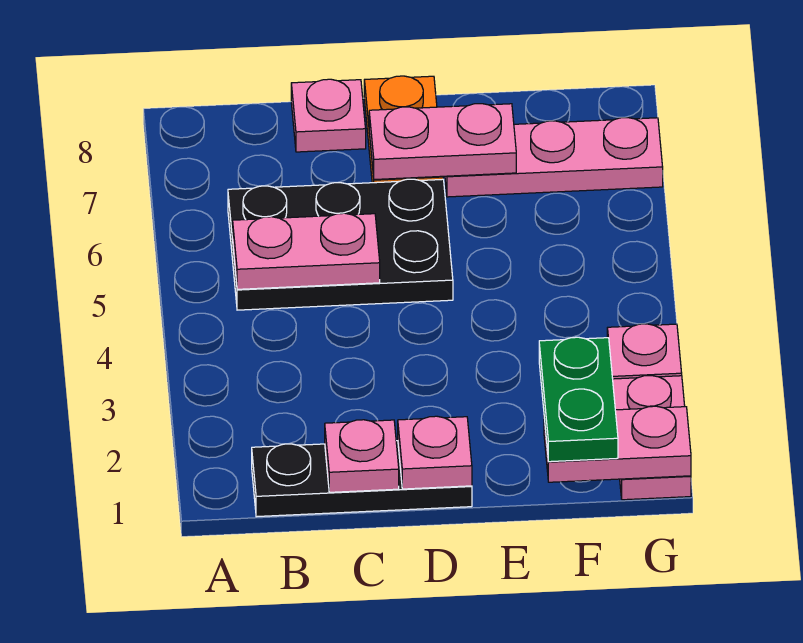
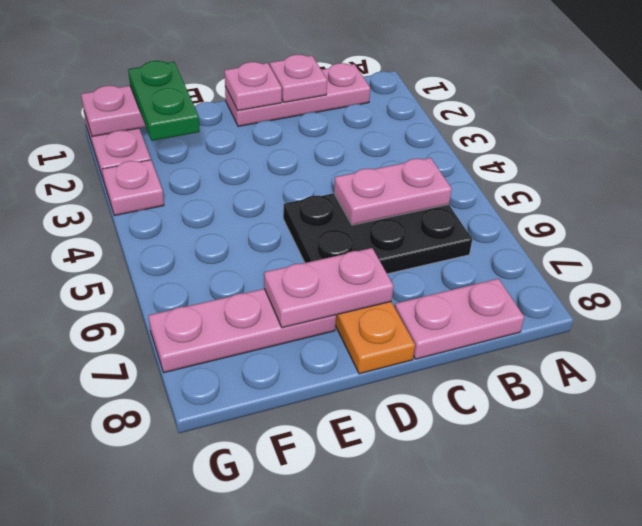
black plate B1:D1 level 1 -> pink plate B1:D1 level 1
pink plate C8 level 1 -> pink plate B8:C8 level 1

